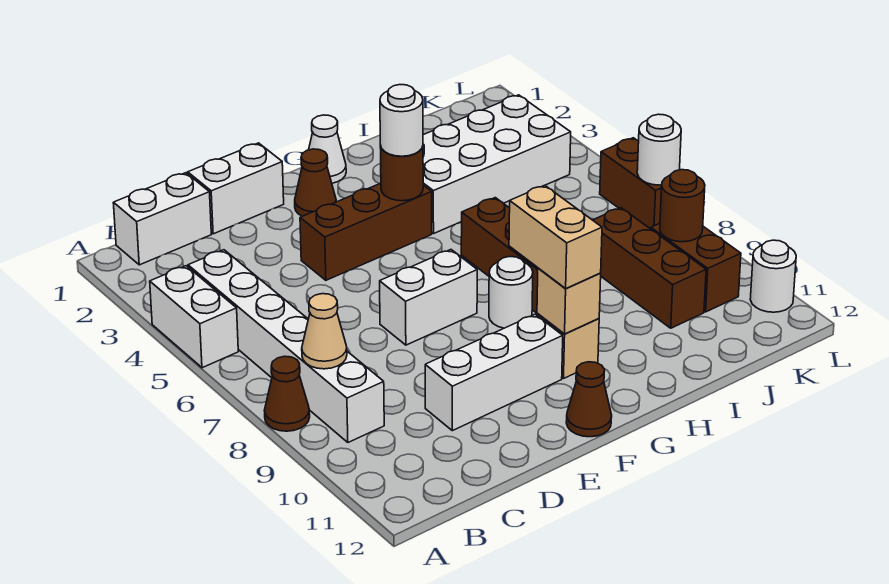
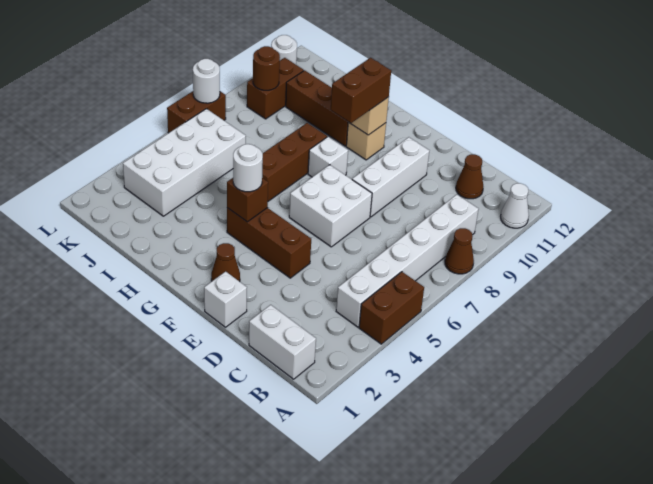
white brick A4:A5 level 1 -> brown brick A4:A5 level 1
tan cone B8 level 2 -> none
white brick D1:E1 level 1 -> white brick E1 level 1
white brick D10:F10 level 1 -> white brick E8:E10 level 1
white brick E7:F7 level 1 -> white brick E6:F7 level 1
brown cone F12 level 1 -> brown cone C11 level 1
white cone G1 level 1 -> white cone A11 level 1
brown round brick G4 level 2 -> brown brick G4 level 2
white round brick G8 level 1 -> white brick G8 level 1
tan brick G9:G10 level 3 -> brown brick G9:G10 level 3
white brick H3:K4 level 1 -> white brick J3:K6 level 1
brown brick J8:J10 level 1 -> brown brick H10:J10 level 1

